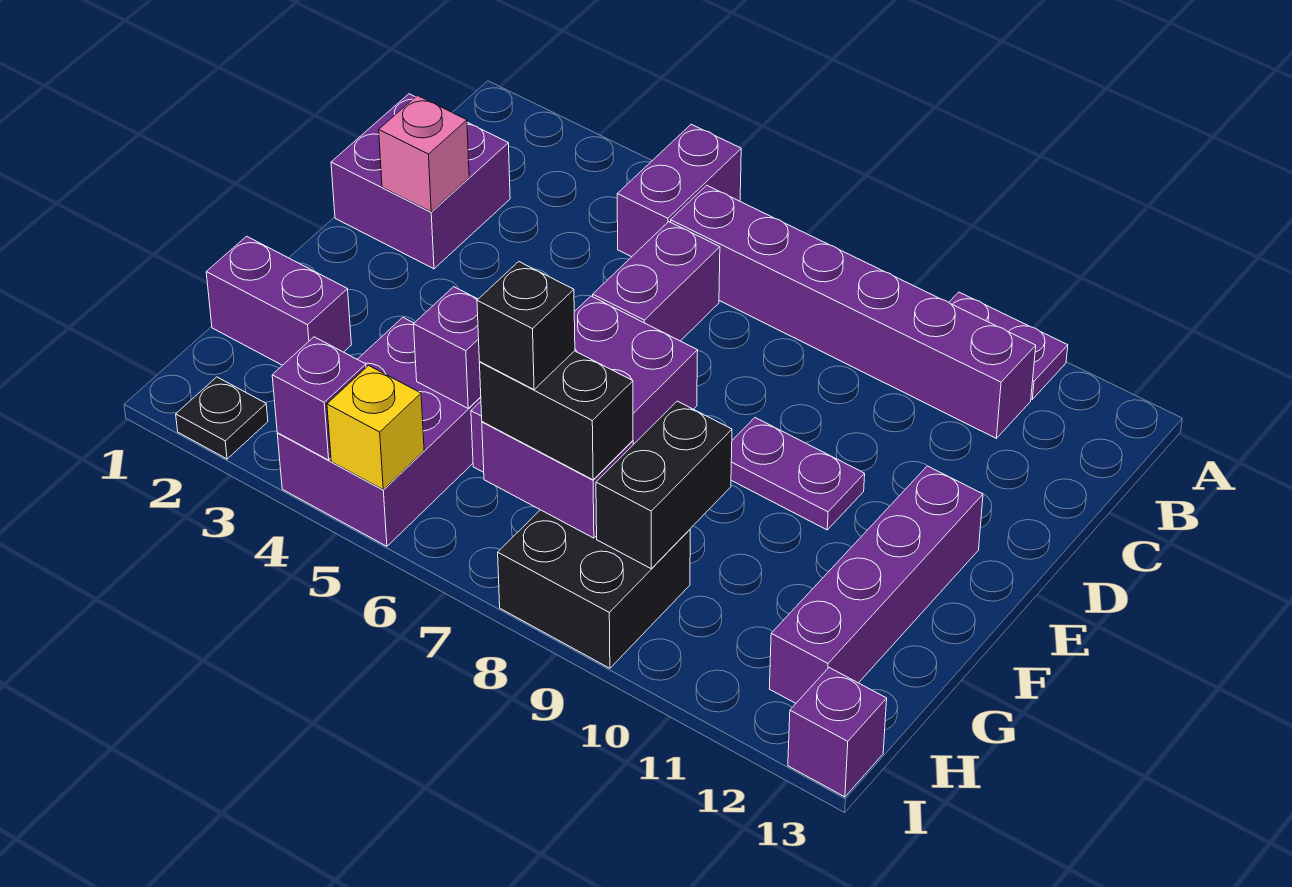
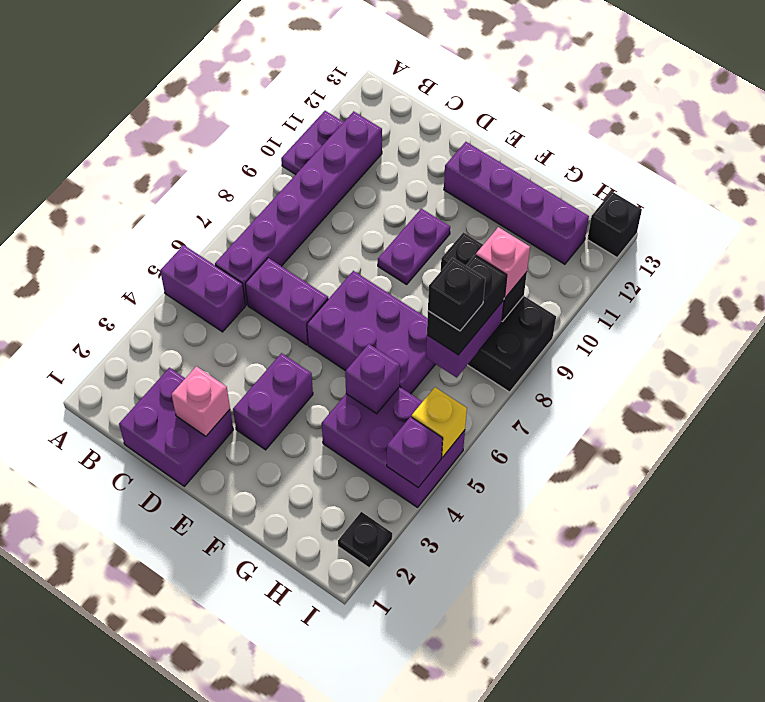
purple brick G1:G2 level 1 -> purple brick E3:E4 level 1
none -> pink brick H9 level 3
purple brick I13 level 1 -> black brick I13 level 1

